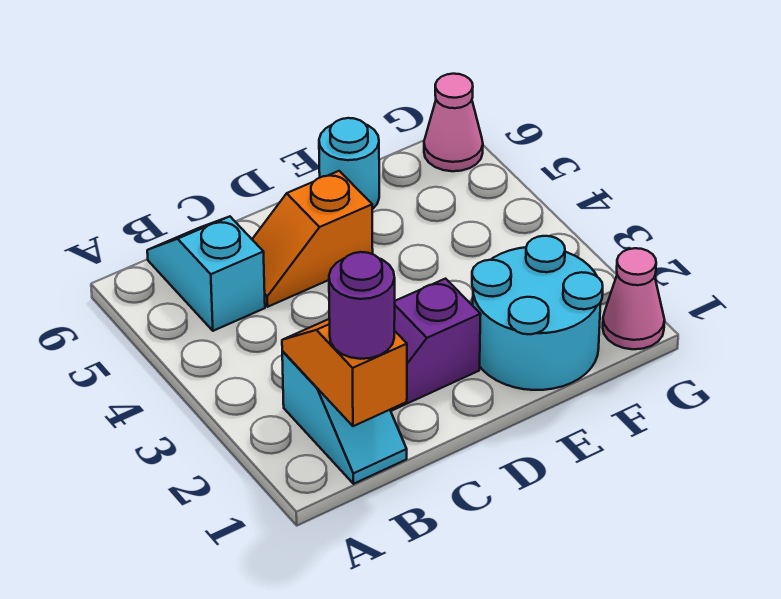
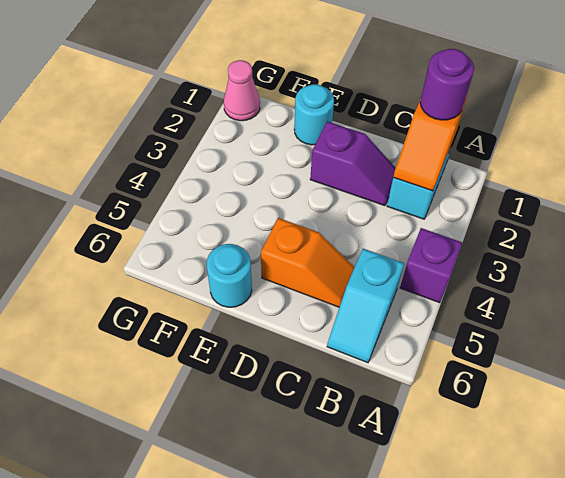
none -> purple brick A4 level 1
cyan round brick E1:F2 level 1 -> cyan round brick E1 level 1
pink cone G6 level 1 -> none

